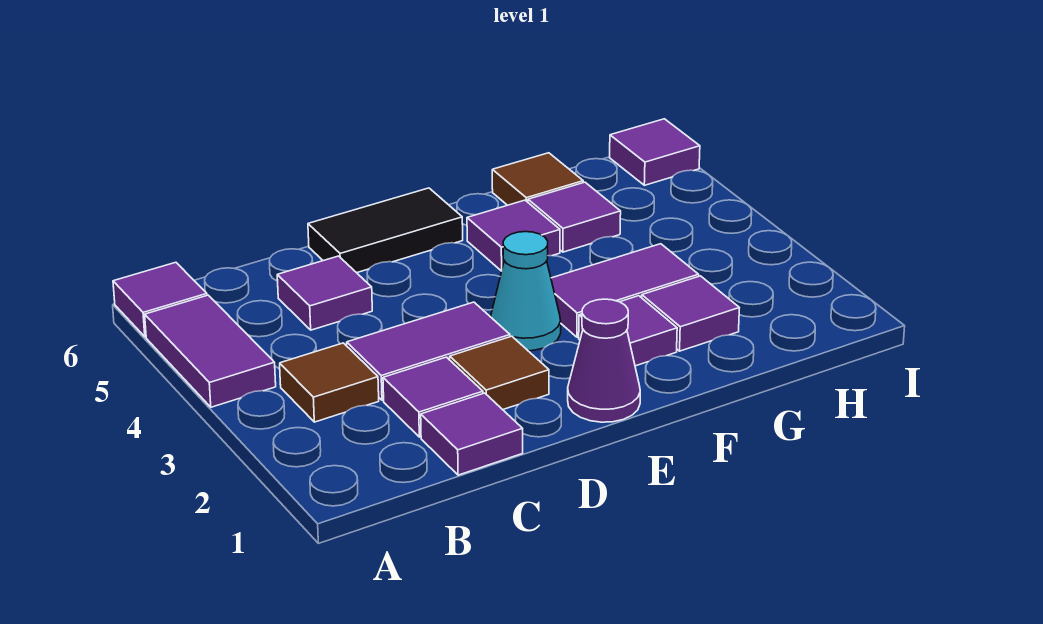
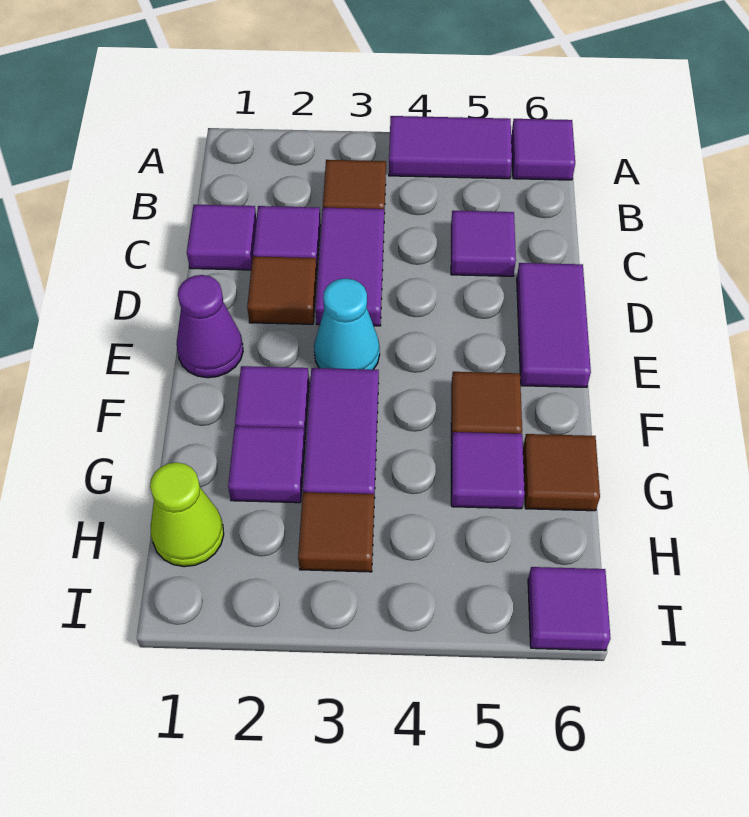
black tile D6:E6 level 1 -> purple tile D6:E6 level 1
purple tile F5 level 1 -> brown tile F5 level 1
none -> lime cone H1 level 1
none -> brown tile H3 level 1

